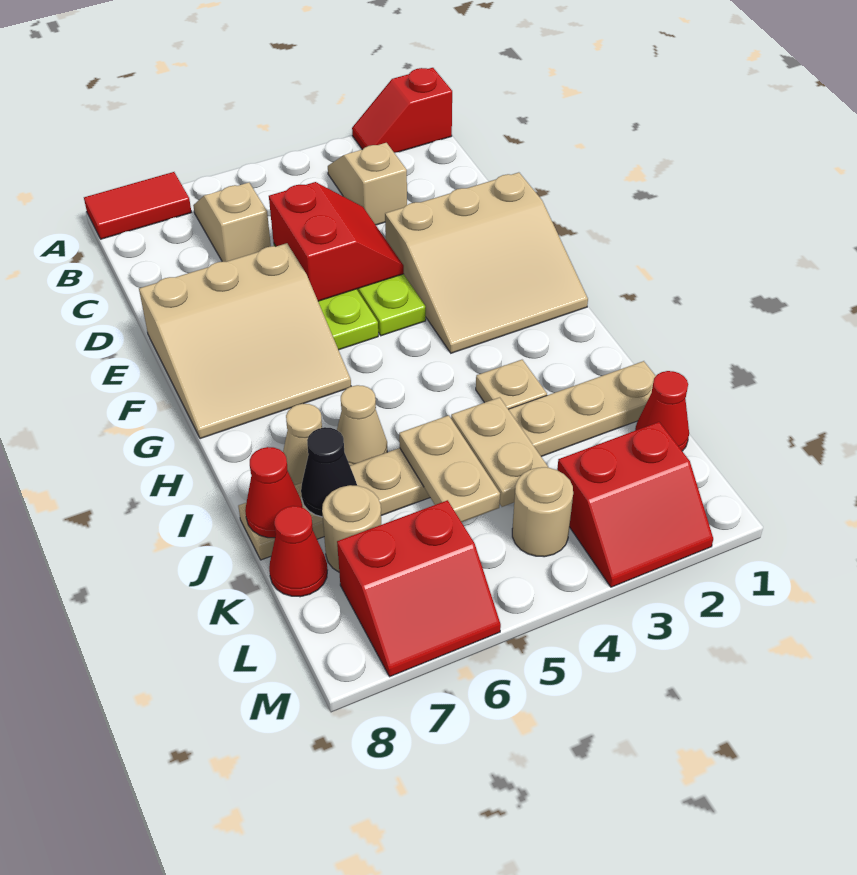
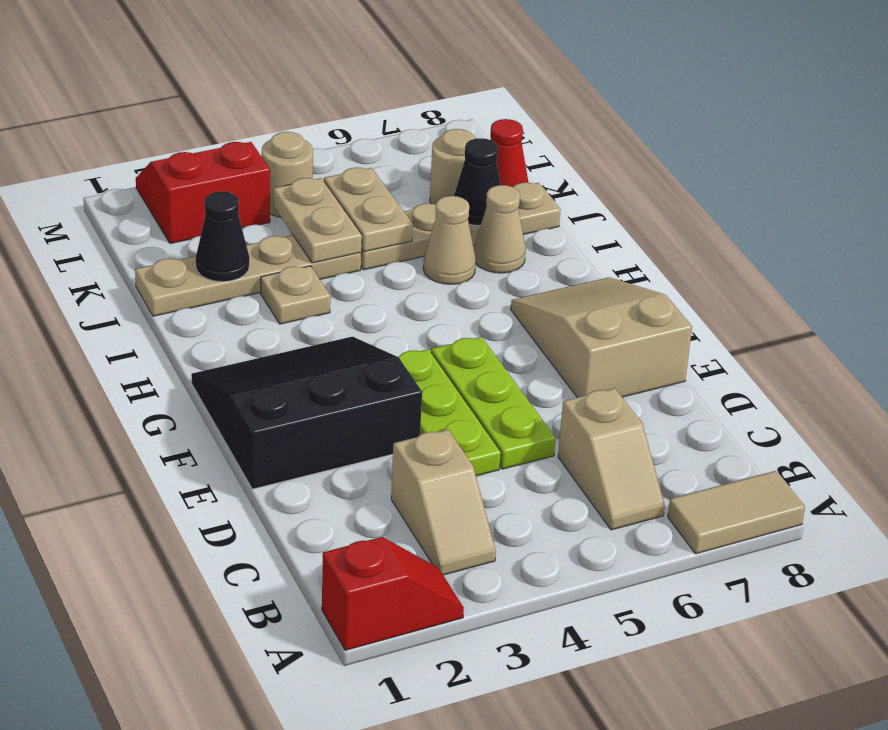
red tile A7:A8 level 1 -> tan tile A7:A8 level 1
red slope D4:E5 level 2 top 5 -> none
tan slope E1:G3 level 1 top E -> black slope E1:G3 level 1 top E
tan slope E6:G8 level 1 top E -> tan slope E7:G8 level 1 top E
none -> black cone J2 level 2
red cone J8 level 2 -> none
red cone K1 level 1 -> none
red slope L6:M7 level 1 top L -> none

